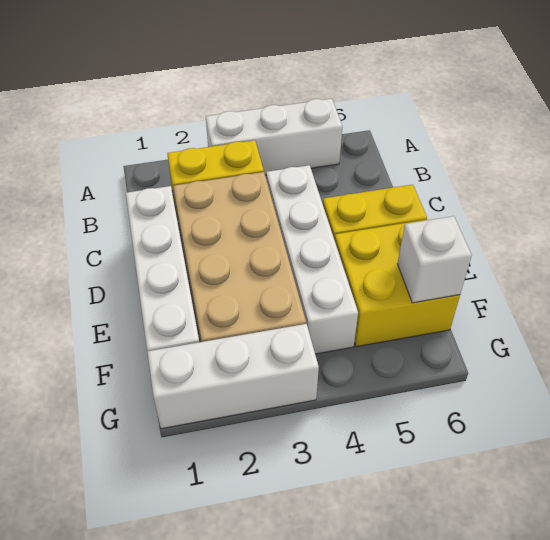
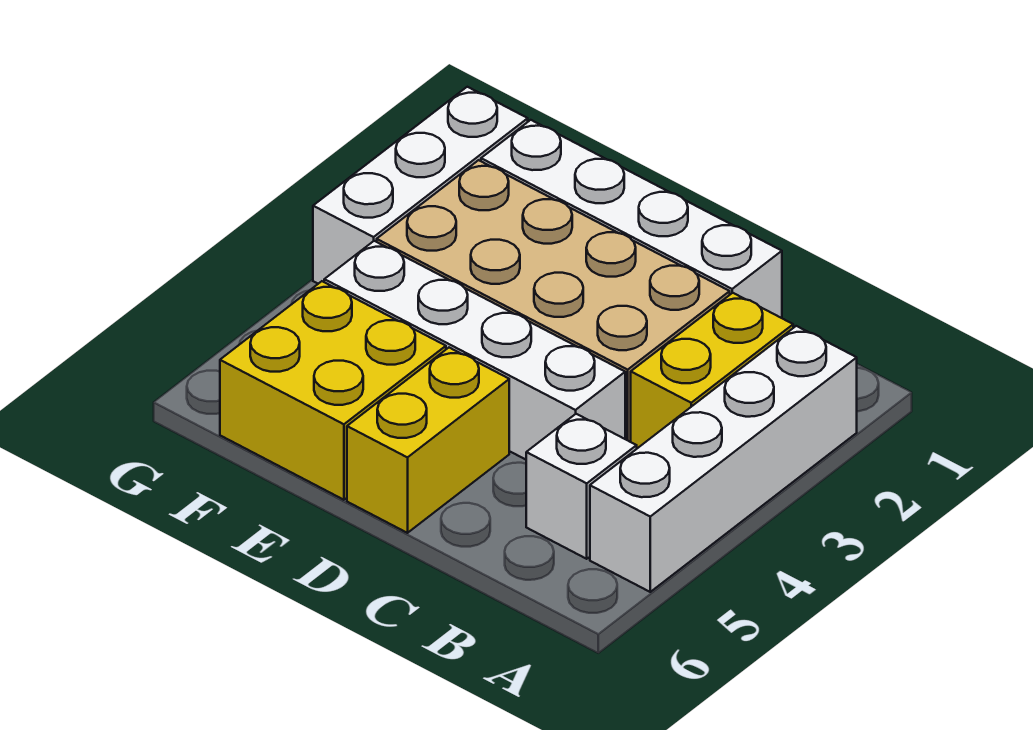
white brick A3:A5 level 1 -> white brick A2:A5 level 1
white brick F6 level 2 -> white brick B5 level 1

